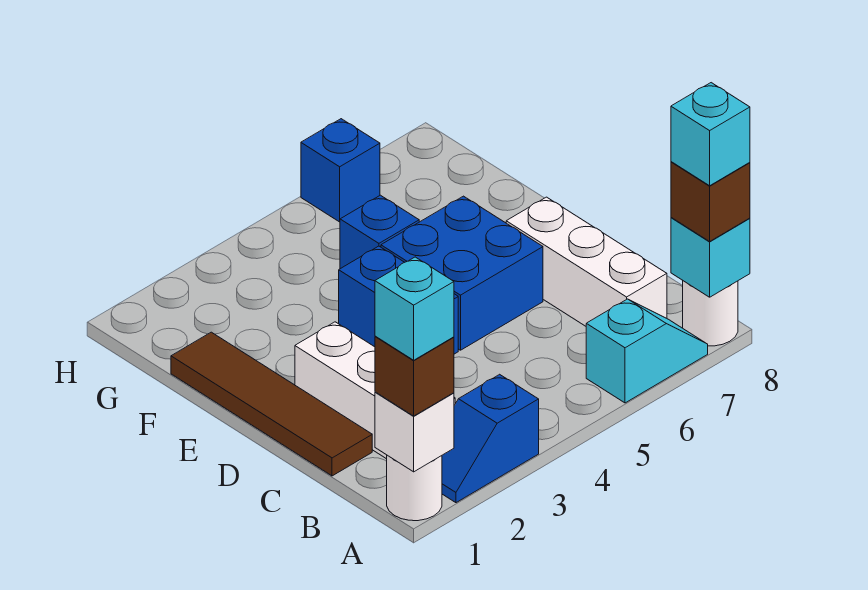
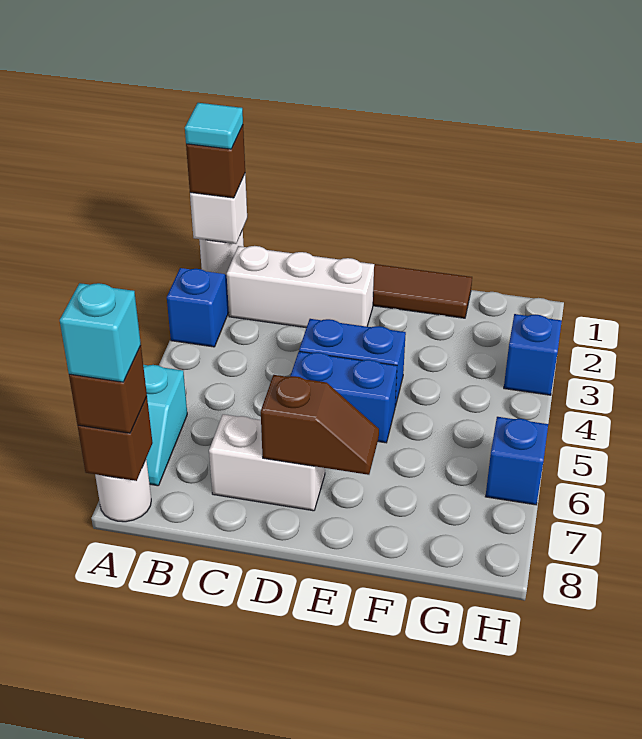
cyan brick A1 level 4 -> cyan tile A1 level 4
cyan brick A8 level 2 -> brown brick A8 level 2
white brick B7:D7 level 1 -> white brick C7:D7 level 1
blue brick D5:E6 level 1 -> blue brick D5:E5 level 1
none -> brown slope D7:E7 level 2 top D
blue brick F5 level 1 -> blue brick H3 level 1

